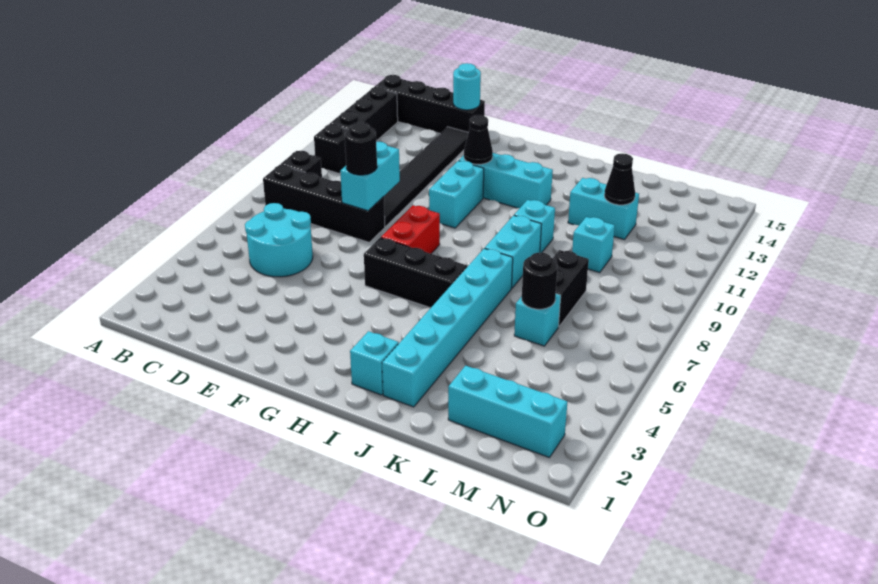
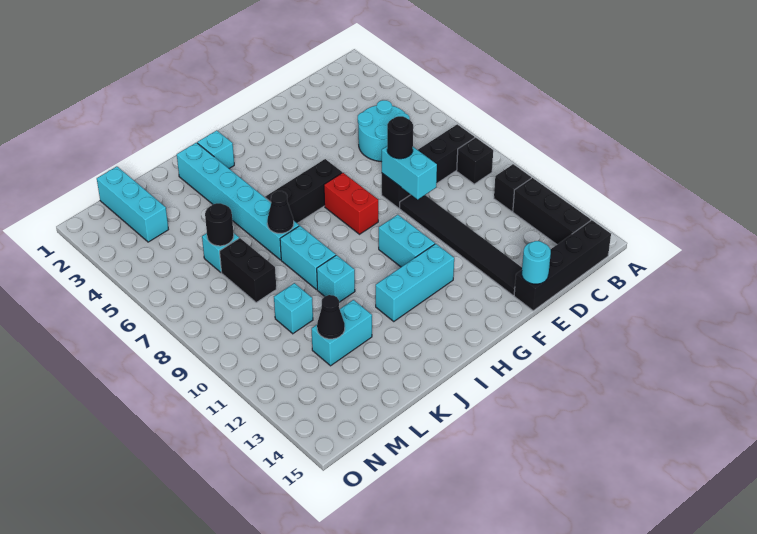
black cone G12 level 2 -> black cone J7 level 2
cyan brick L2:N2 level 1 -> cyan brick M1:M3 level 1

